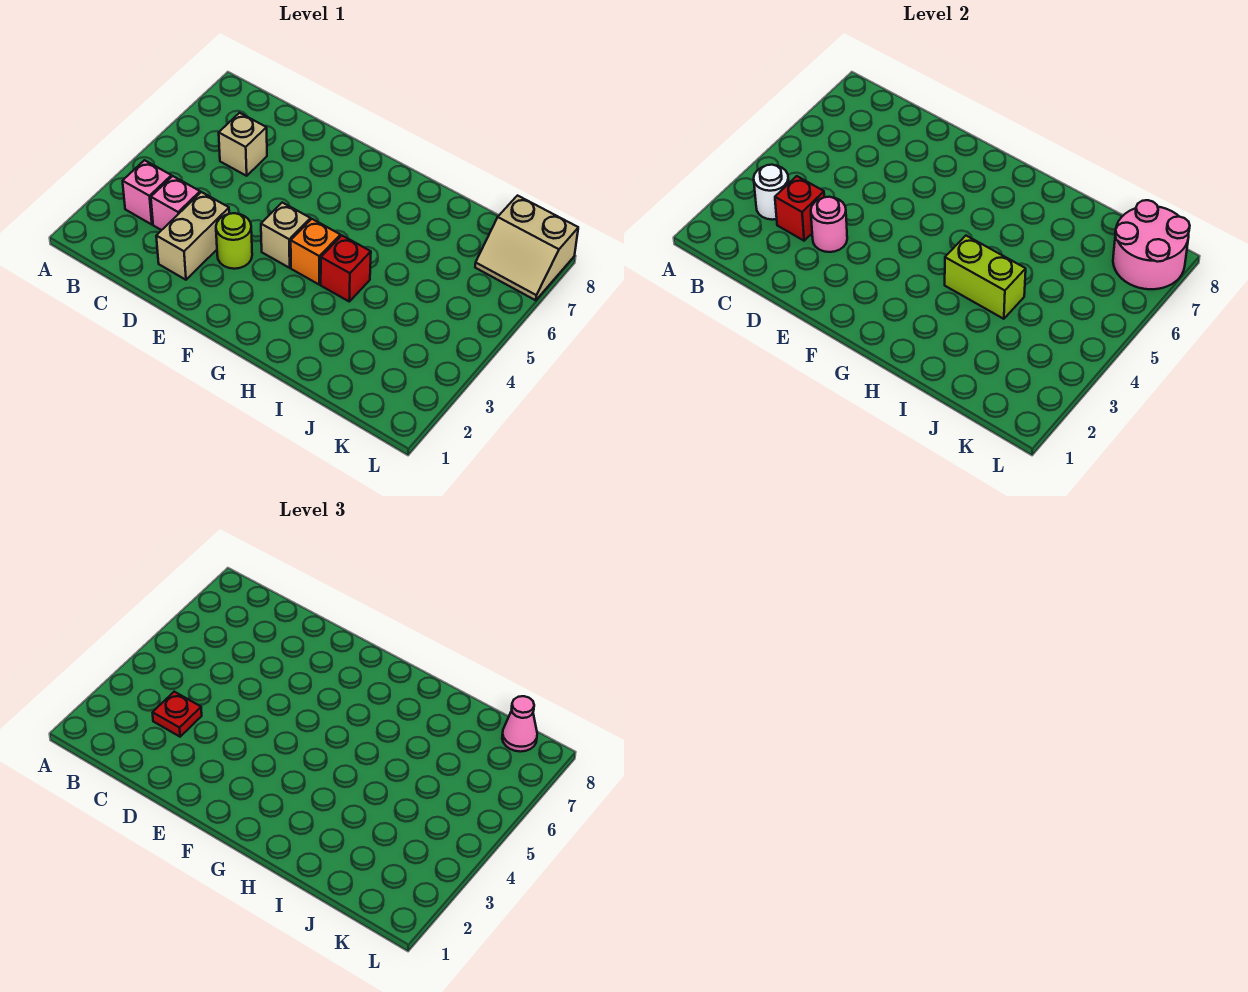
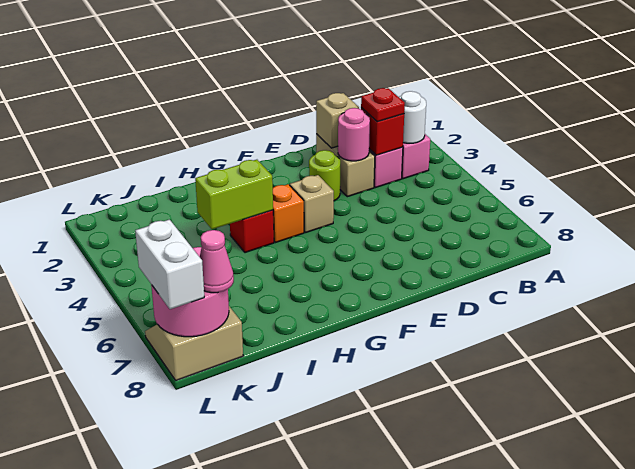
tan brick C6 level 1 -> tan brick D2 level 2
none -> white brick L7:L8 level 3

